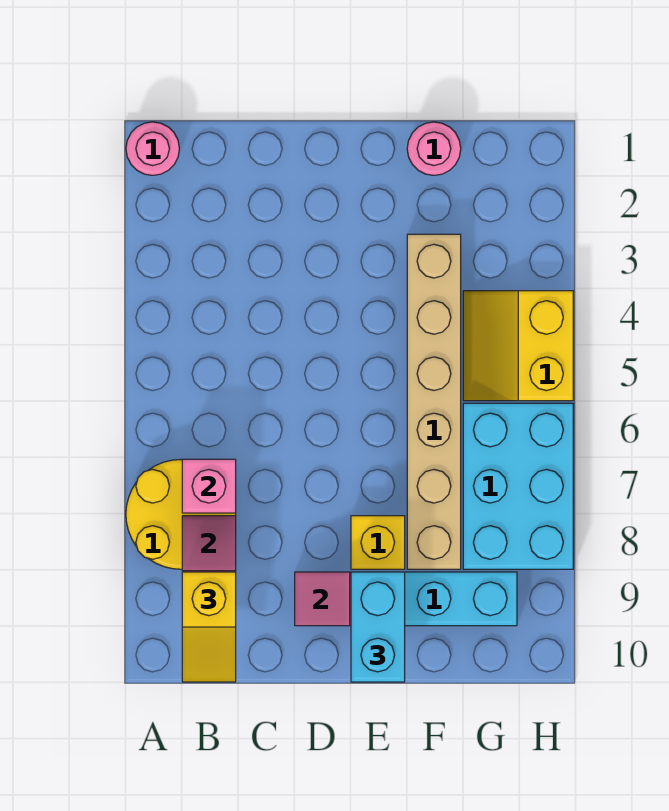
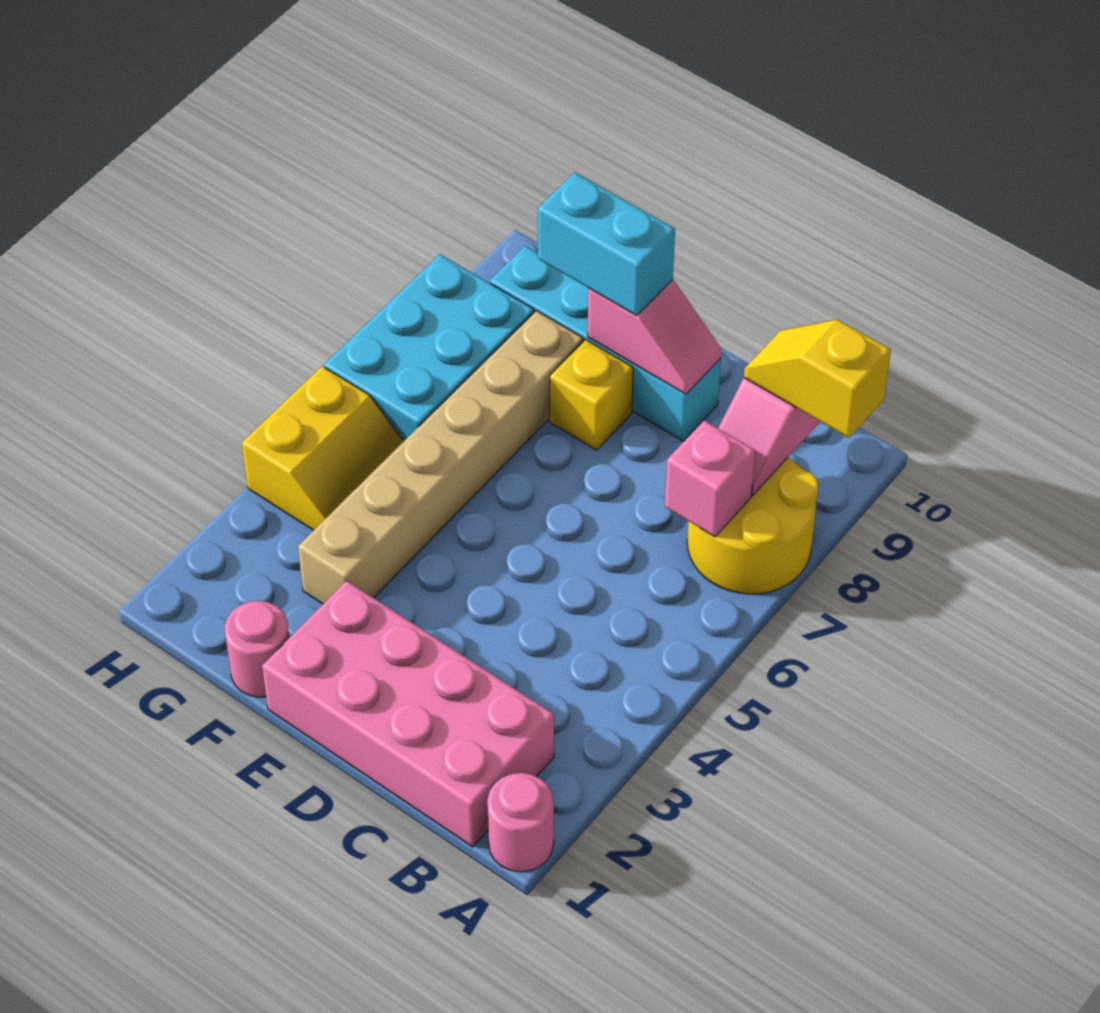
none -> pink brick B1:E2 level 1
yellow slope B9:B10 level 3 top 9 -> yellow slope A9:B9 level 3 top A
cyan brick E9:E10 level 3 -> cyan brick E9:F9 level 3

